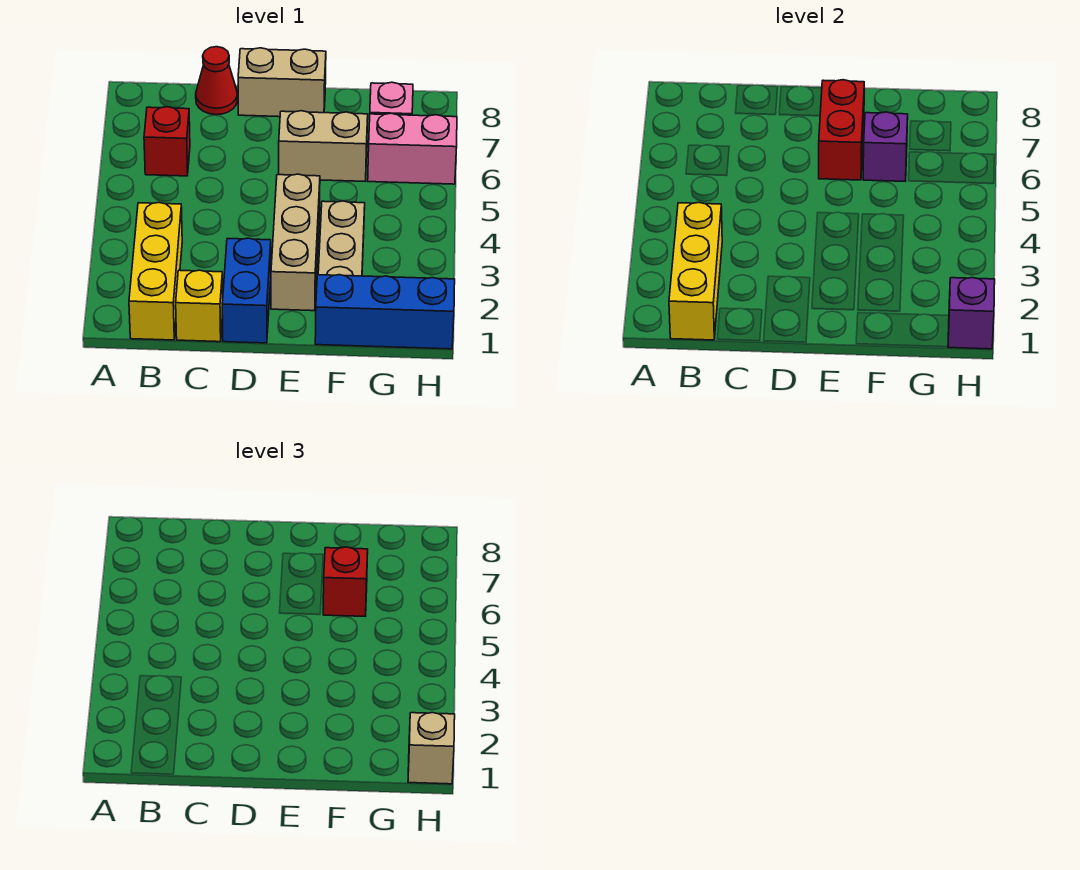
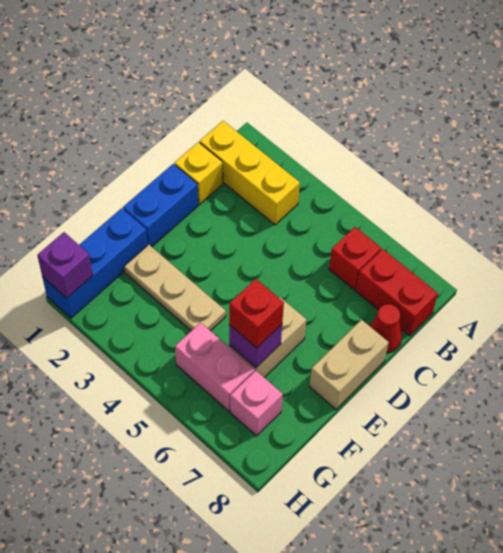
yellow brick B1:B3 level 2 -> none
blue brick D1:D2 level 1 -> blue brick D1:E1 level 1
tan brick E2:E4 level 1 -> none
red brick E6:E7 level 2 -> red brick B7:B8 level 1
pink brick G6:H6 level 1 -> pink brick G5:G6 level 1
tan brick H1 level 3 -> none

